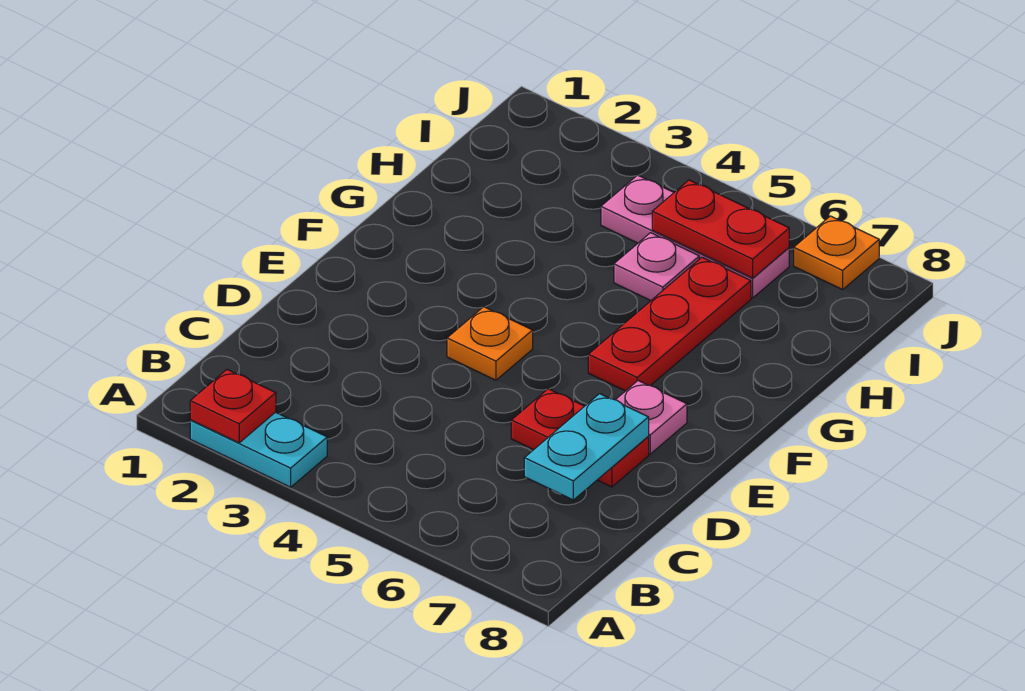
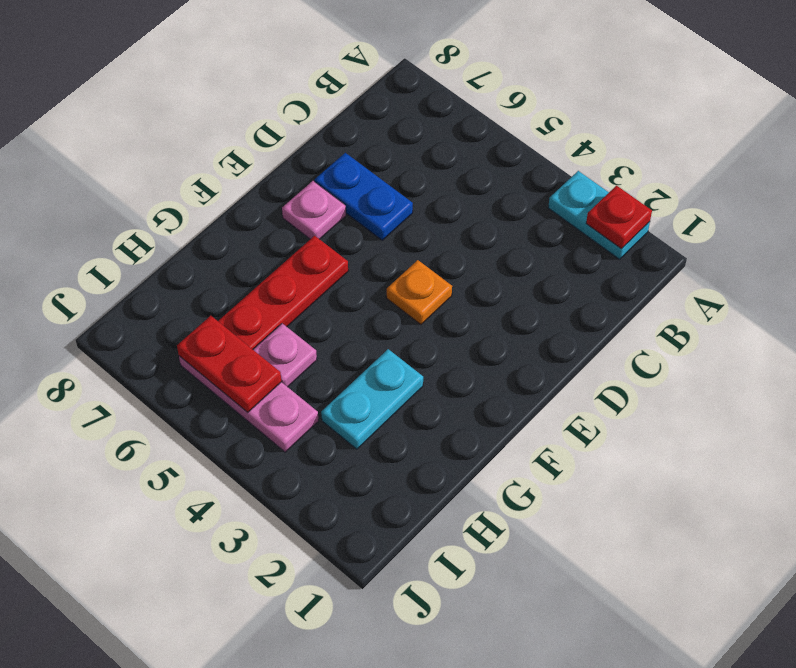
cyan plate C7:D7 level 2 -> cyan plate G3:H3 level 1
red plate D6:D7 level 1 -> blue plate D6:D7 level 1
orange plate J7 level 1 -> none

